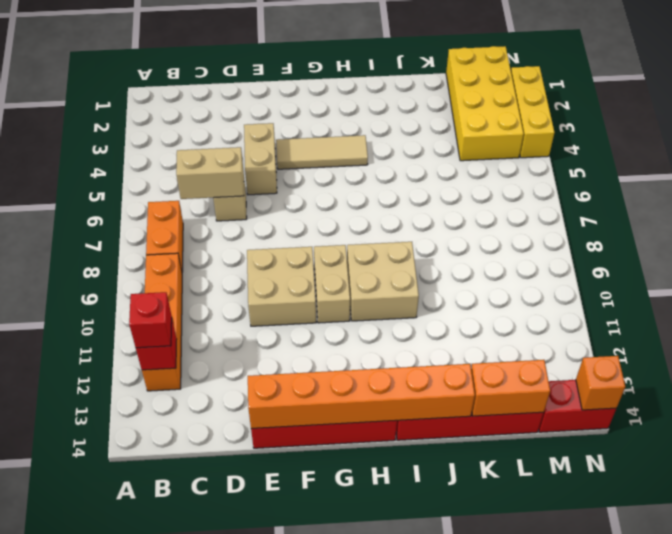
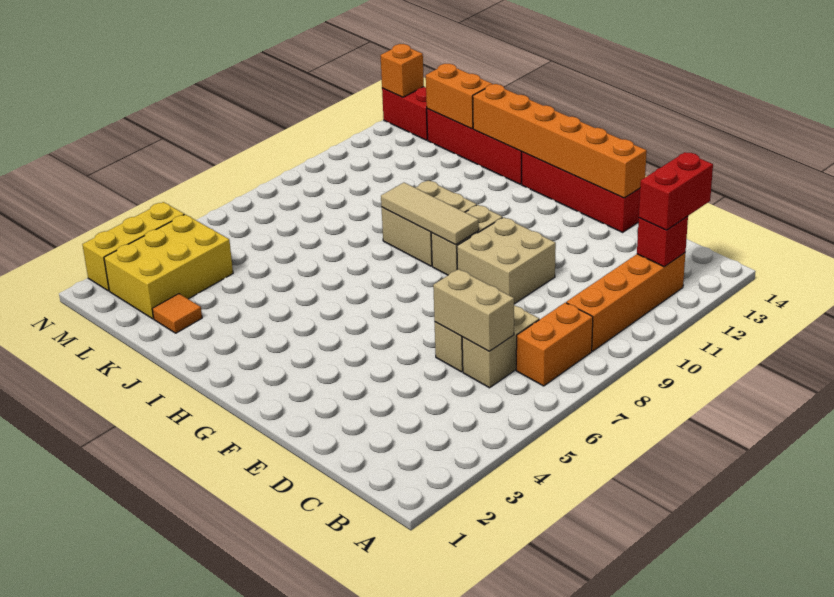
red brick B12 level 3 -> red brick B12:B13 level 3
tan brick E4:E5 level 1 -> tan brick C6:C7 level 1
tan tile F4:H4 level 1 -> tan tile G9:I9 level 2
none -> orange tile K2 level 1
yellow brick L1:M4 level 1 -> yellow brick L2:M4 level 1

